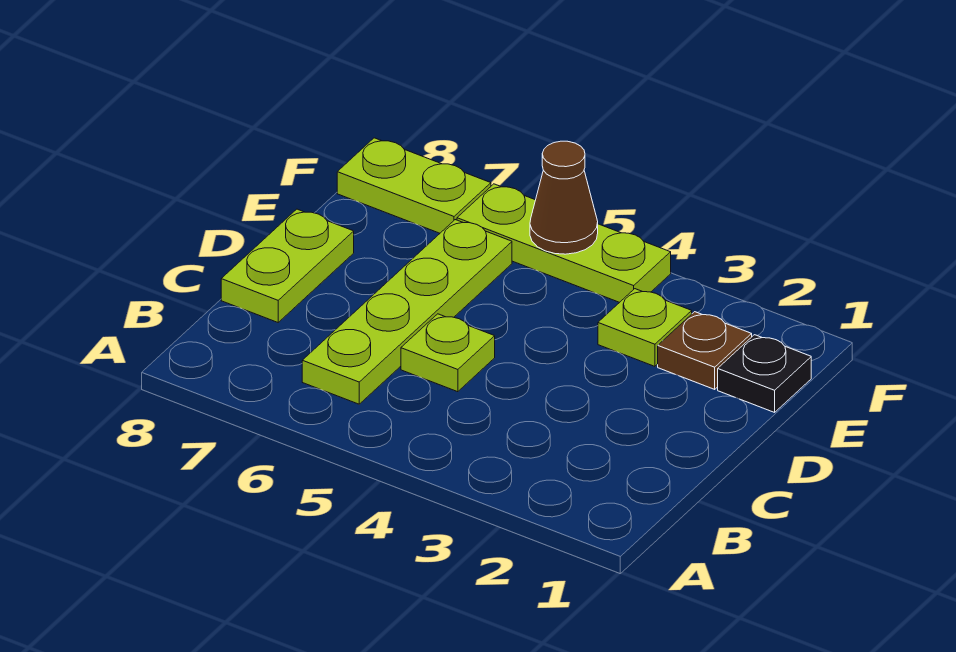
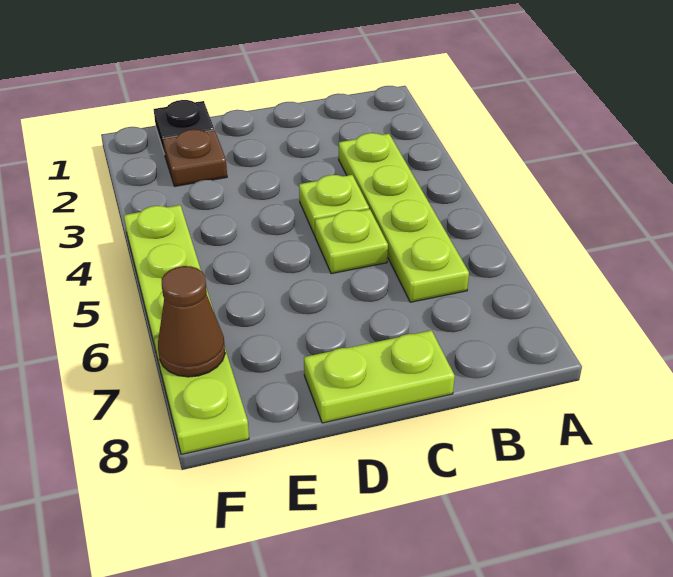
lime plate B6:E6 level 1 -> lime plate B3:B6 level 1
lime plate E3 level 1 -> lime plate C4 level 1
brown cone F5 level 2 -> brown cone F7 level 2

